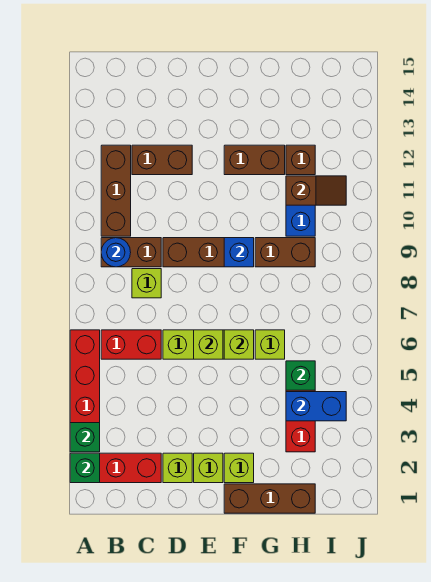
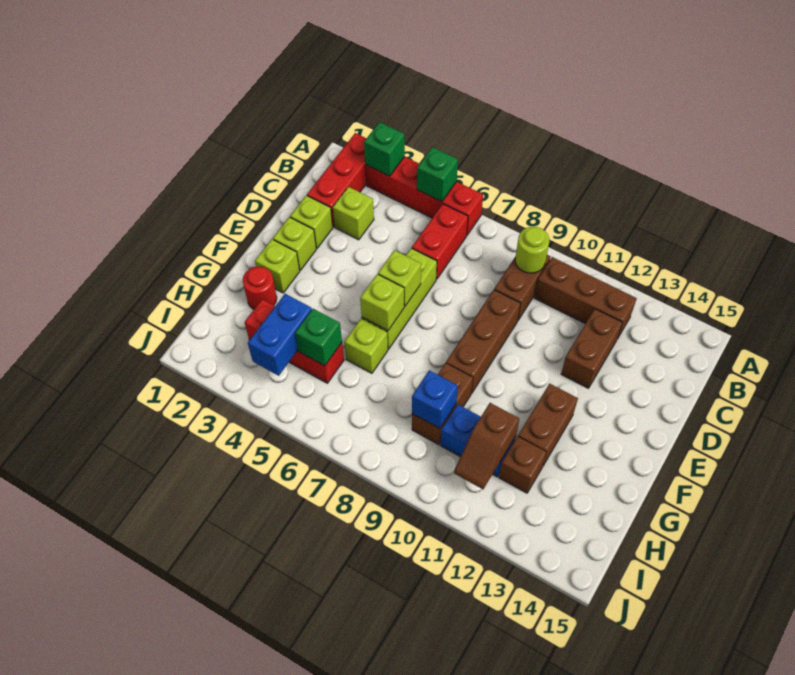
green brick A2 level 2 -> green brick A5 level 2
blue round brick B9 level 2 -> lime round brick B9 level 2
lime brick C8 level 1 -> lime brick C3 level 1
brown brick F1:H1 level 1 -> none
blue brick F9 level 2 -> blue brick H9 level 2
none -> red round brick G2 level 1

